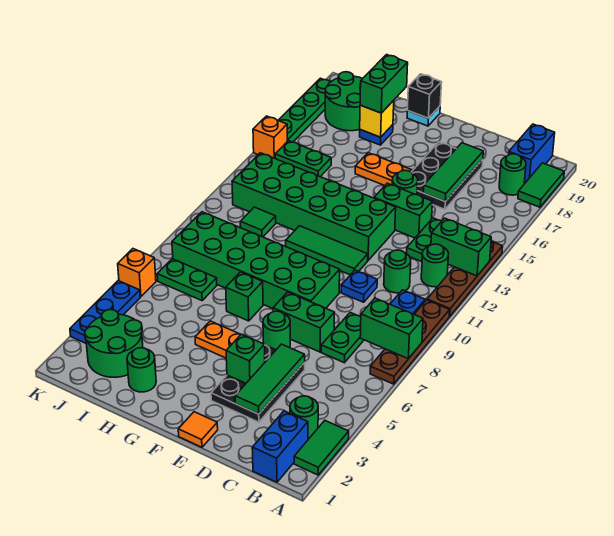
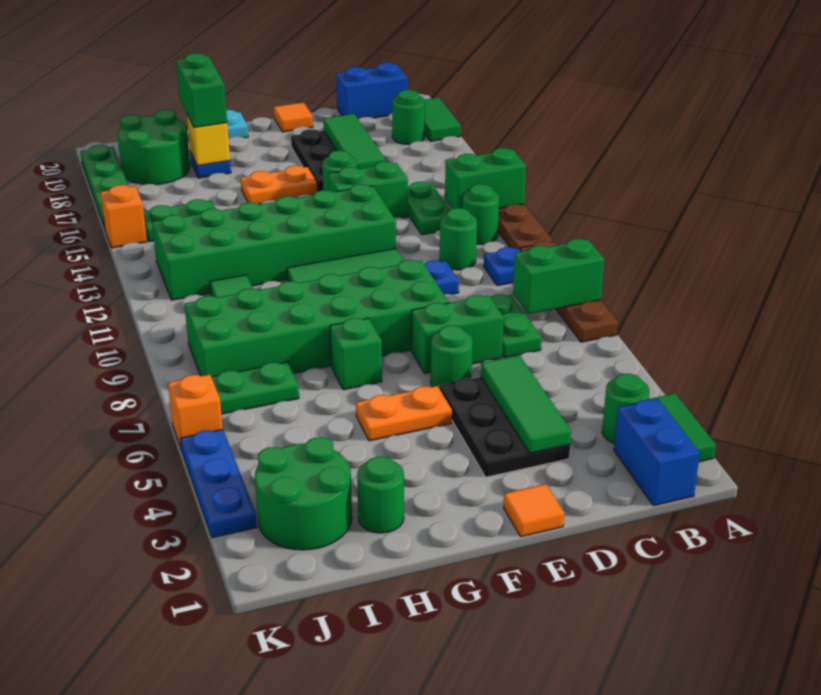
blue brick B19:B20 level 1 -> blue brick B20:C20 level 1
green brick E4 level 2 -> none
none -> orange tile E20 level 1
black brick G20 level 2 -> none

